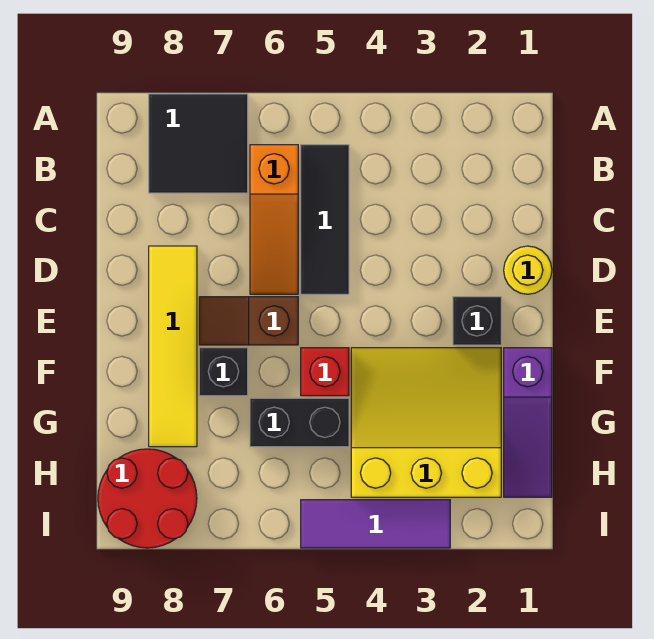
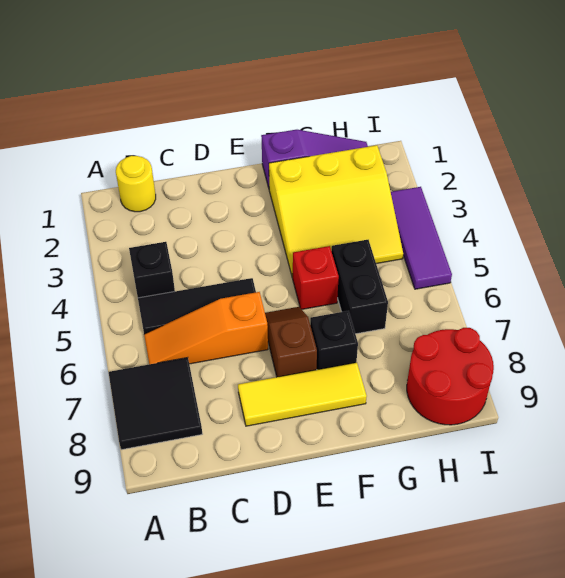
orange slope B6:D6 level 1 top B -> orange slope B6:D6 level 1 top D
yellow round brick D1 level 1 -> yellow round brick B1 level 1
yellow tile D8:G8 level 1 -> yellow tile D8:F8 level 1
black brick E2 level 1 -> black brick B4 level 1
brown slope E6:E7 level 1 top 6 -> brown slope E6:E7 level 1 top 7
yellow slope F2:H4 level 1 top H -> yellow slope F2:H4 level 1 top 2

